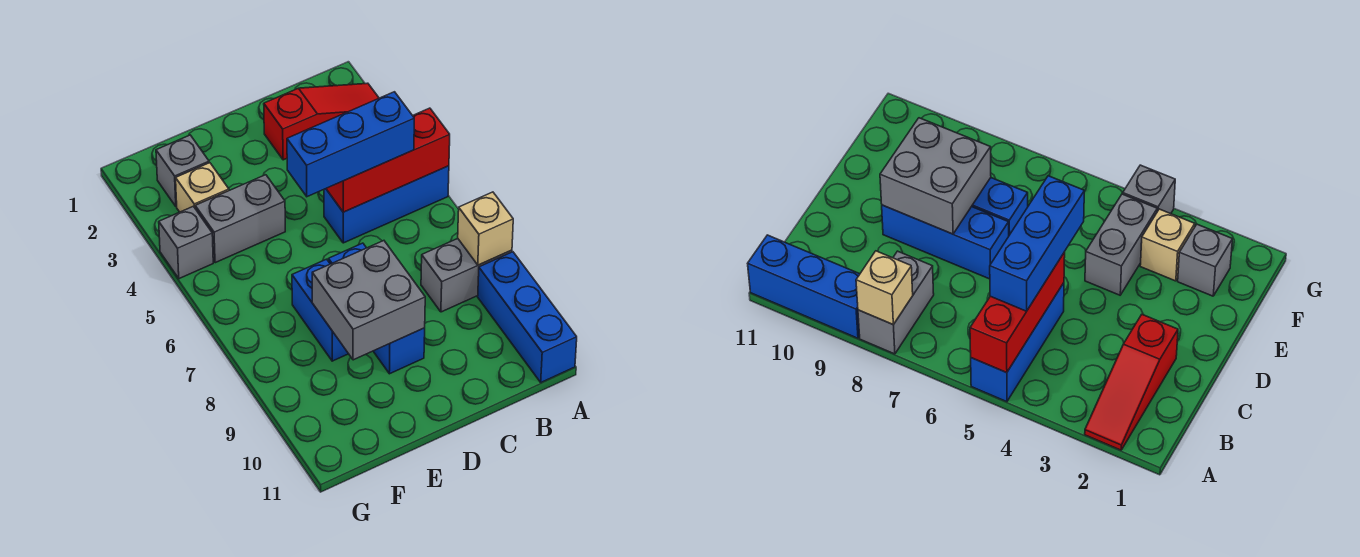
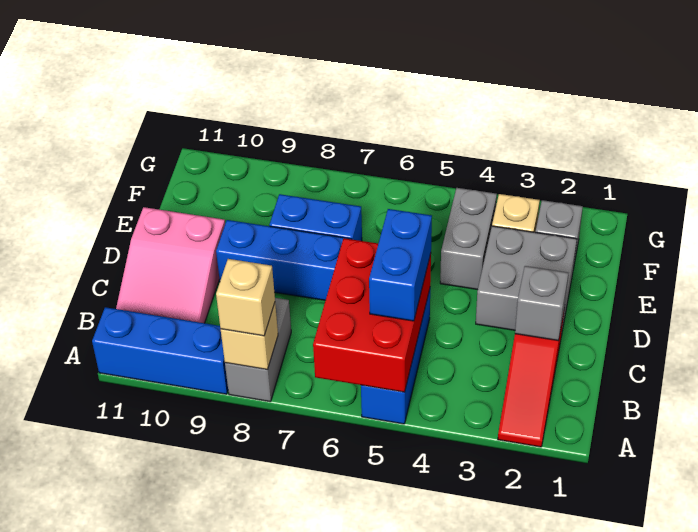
red brick A5:C5 level 2 -> red brick A5:C6 level 2
none -> tan brick A8 level 3
blue brick B5:D5 level 3 -> blue brick B5:C5 level 3
none -> pink slope B10:D11 level 1 top D
grey brick D8:E9 level 2 -> grey brick D2:E3 level 1
grey brick G4 level 1 -> grey brick C2 level 2

